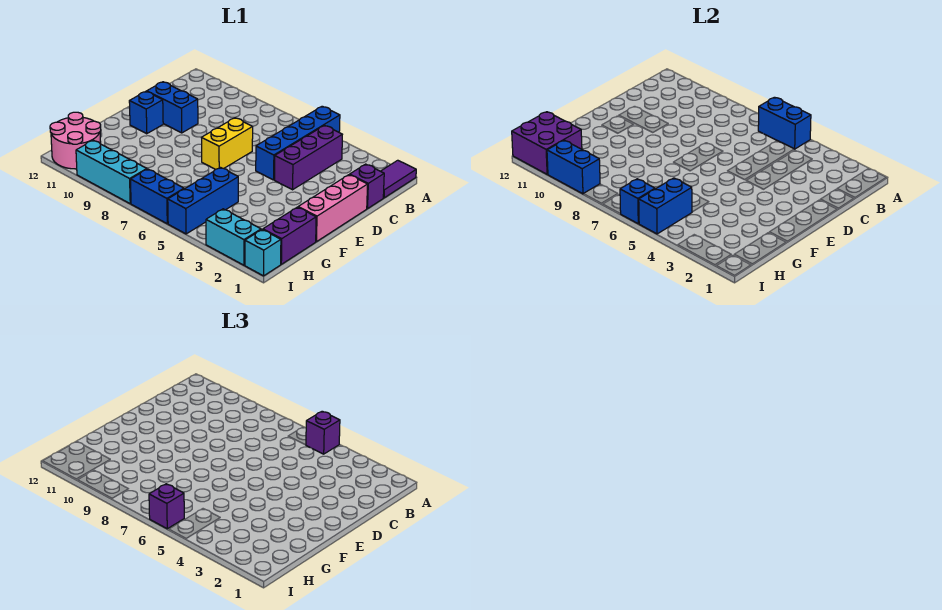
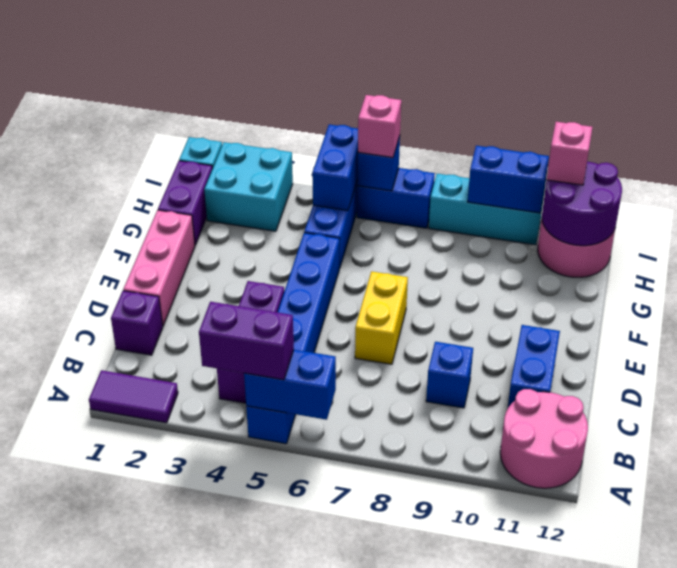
purple tile A1:B1 level 1 -> purple tile A1:A2 level 1
blue brick A5:D5 level 1 -> blue brick A5:F5 level 1
purple brick A5 level 3 -> purple brick A4:A5 level 3
none -> pink round brick A11:B12 level 1
blue brick D10:D11 level 1 -> blue brick C11:D11 level 1
blue brick E11 level 1 -> blue brick C9 level 1
purple brick H11:I12 level 2 -> purple round brick H11:I12 level 2
cyan brick I2:I3 level 1 -> cyan brick H2:I3 level 1
purple brick I6 level 3 -> pink brick I6 level 3
none -> pink brick I11 level 3

